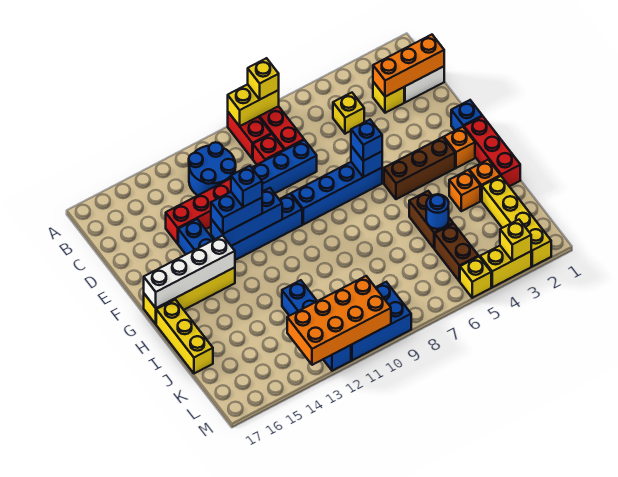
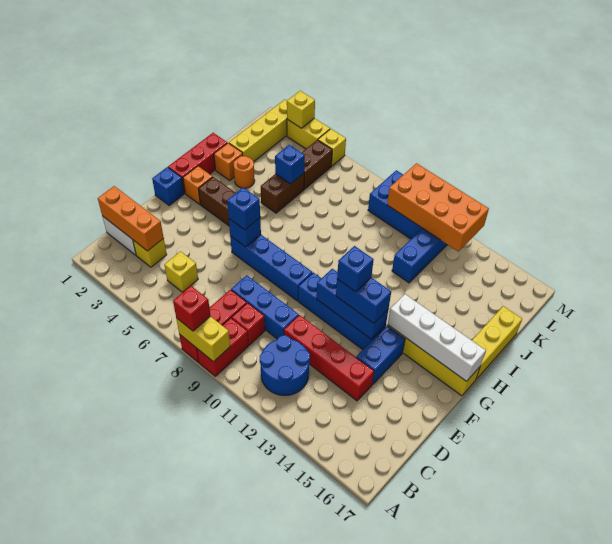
yellow brick A8 level 3 -> red brick A8 level 3
orange brick I3 level 1 -> orange round brick I3 level 1
blue round brick J5 level 2 -> blue brick J5 level 2

